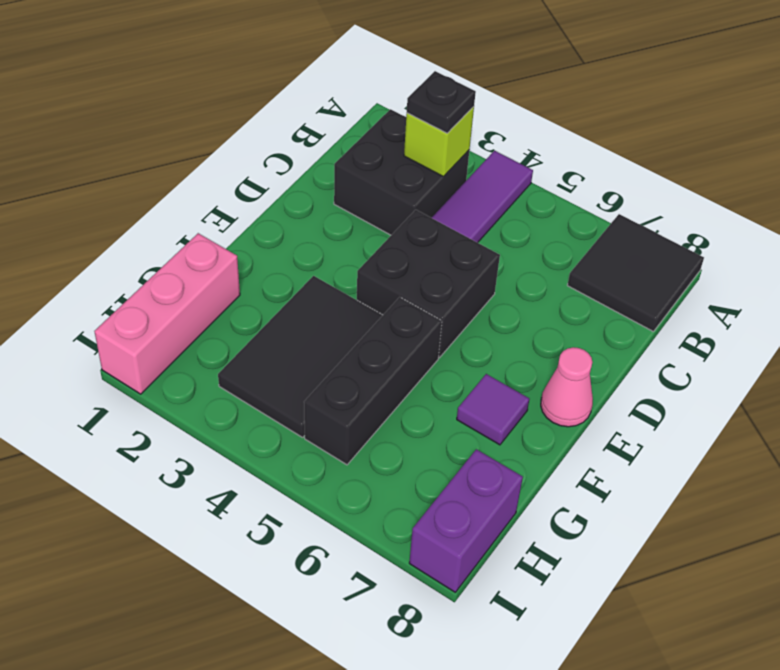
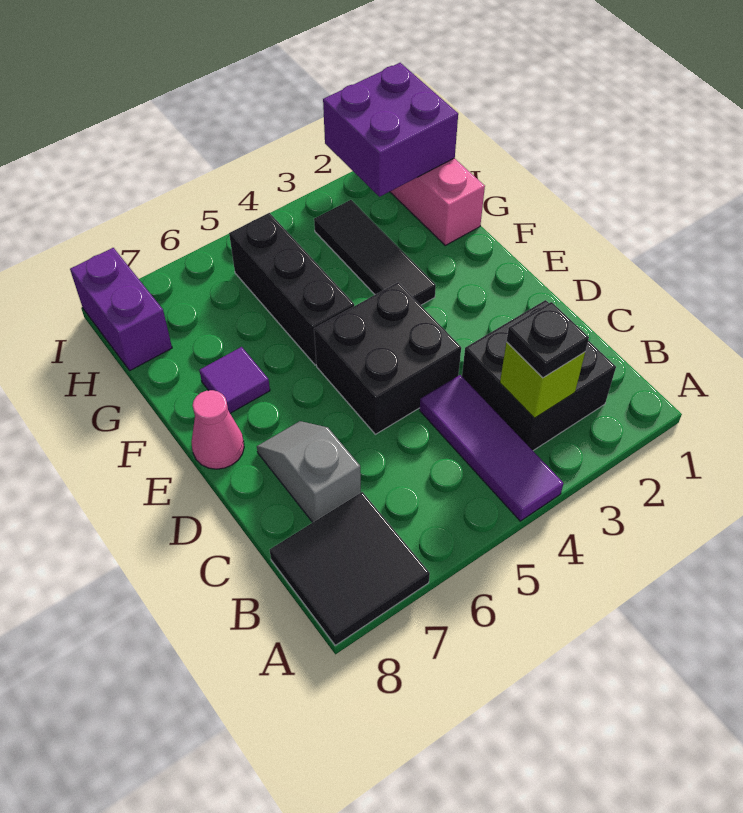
none -> grey slope C7:D7 level 1 top C
black tile F3:H4 level 1 -> black tile F3:H3 level 1
none -> purple brick H1:I2 level 2

